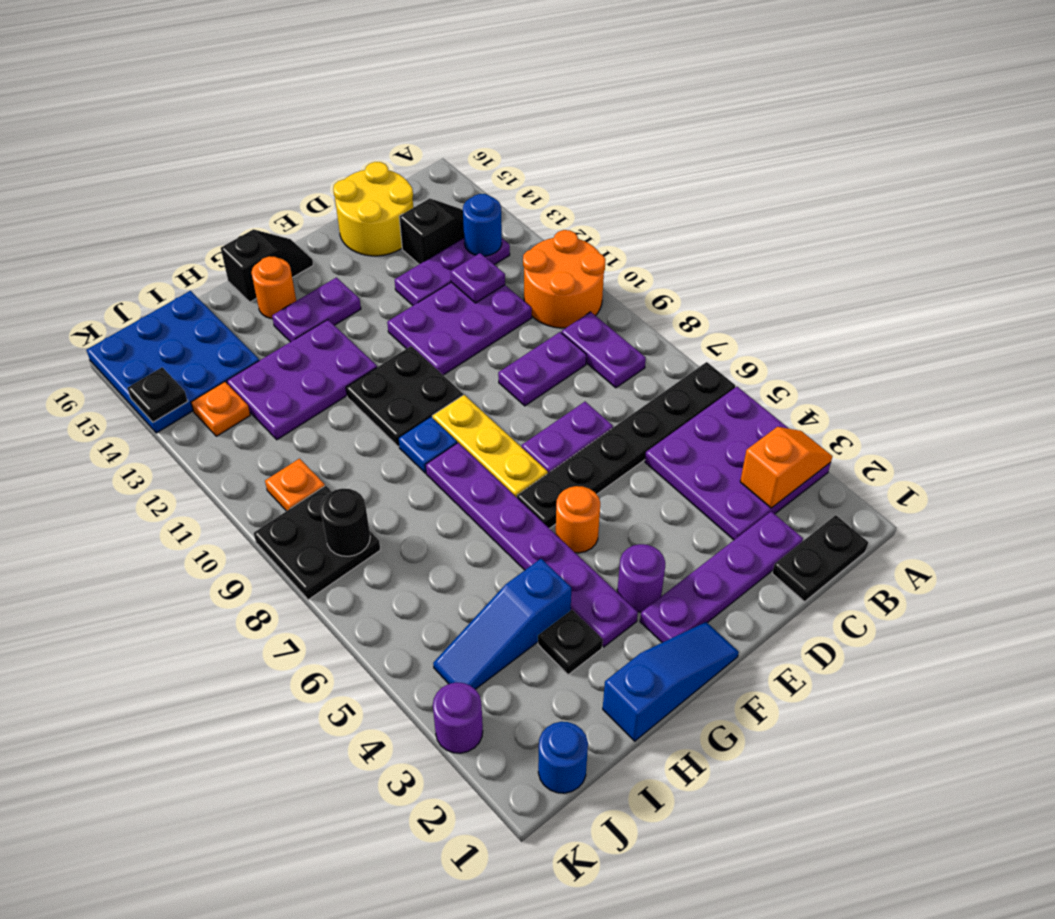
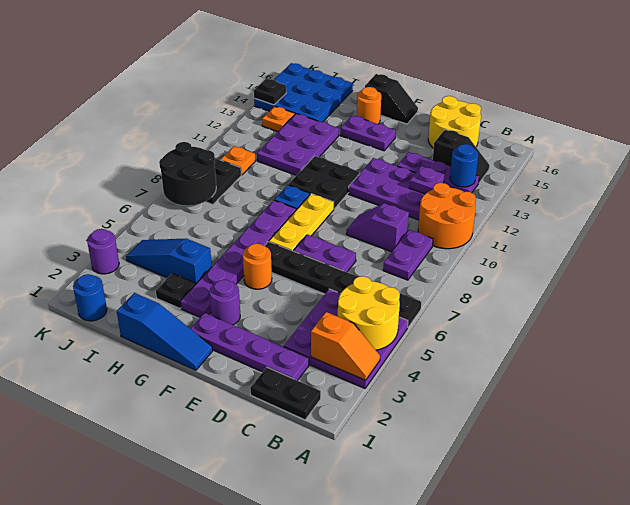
none -> yellow round brick A4:B5 level 2
purple plate C9:D9 level 1 -> purple slope C9:D9 level 1 top C
purple plate G12:I13 level 1 -> purple plate H11:I13 level 1
black round brick J8 level 2 -> black round brick J7:K8 level 2

